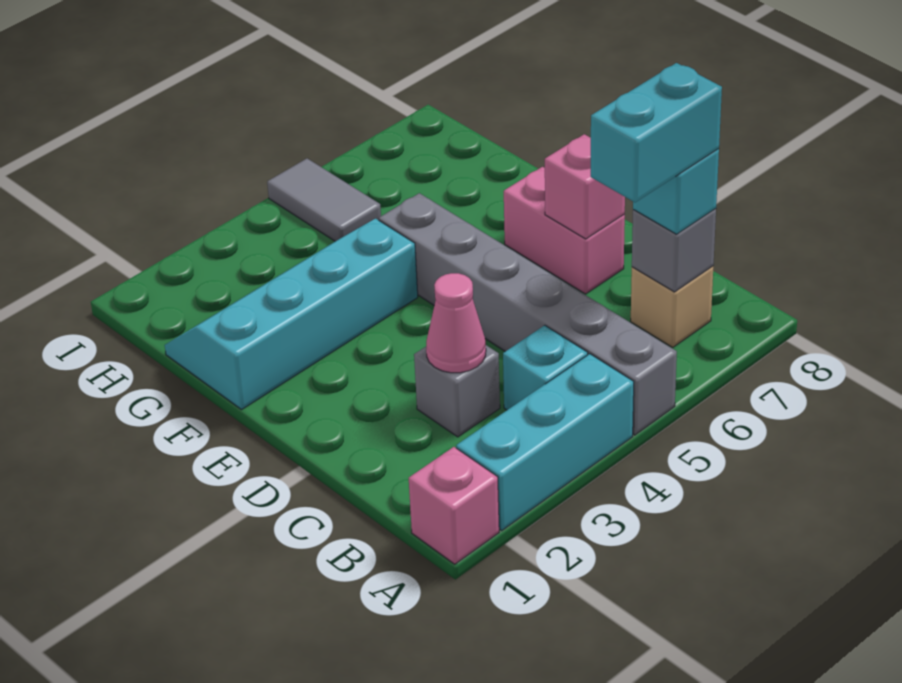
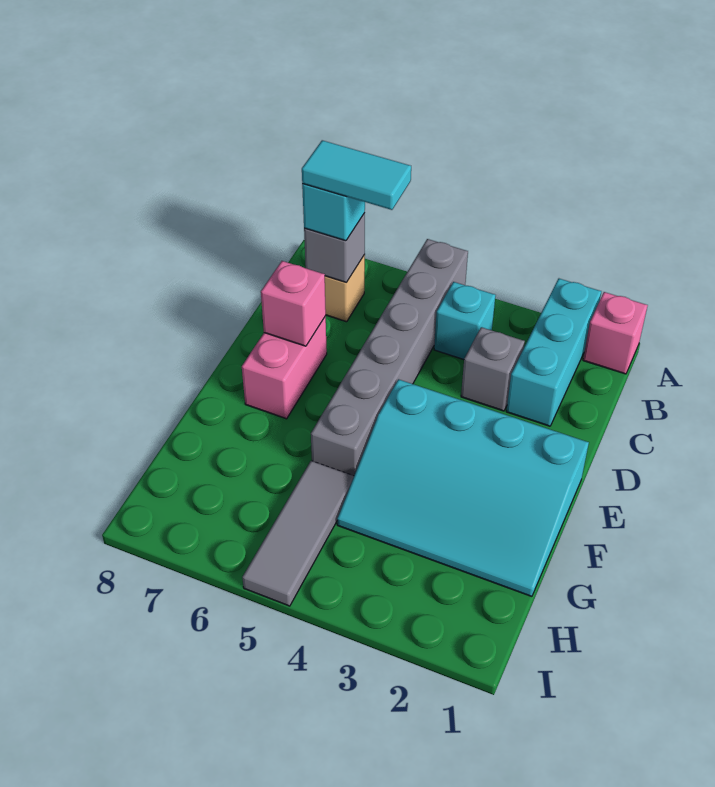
cyan brick A2:A4 level 1 -> cyan brick A2:C2 level 1
cyan brick B6:B7 level 4 -> cyan tile B6:B7 level 4
pink cone C3 level 2 -> none
cyan slope F1:G4 level 1 top F -> cyan slope E1:G4 level 1 top E
grey tile H5:I5 level 1 -> grey tile G5:I5 level 1

